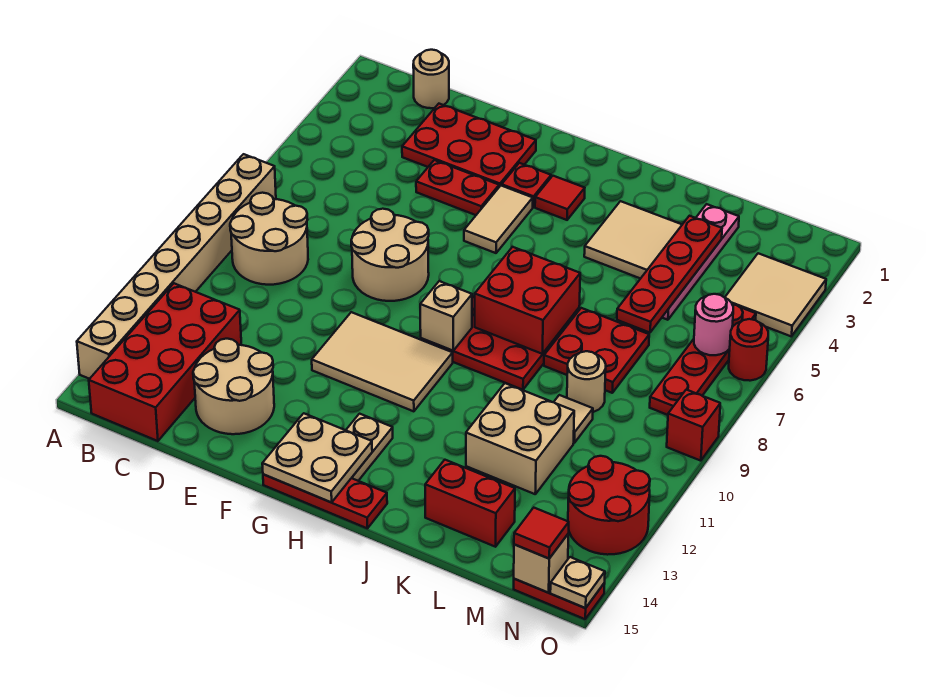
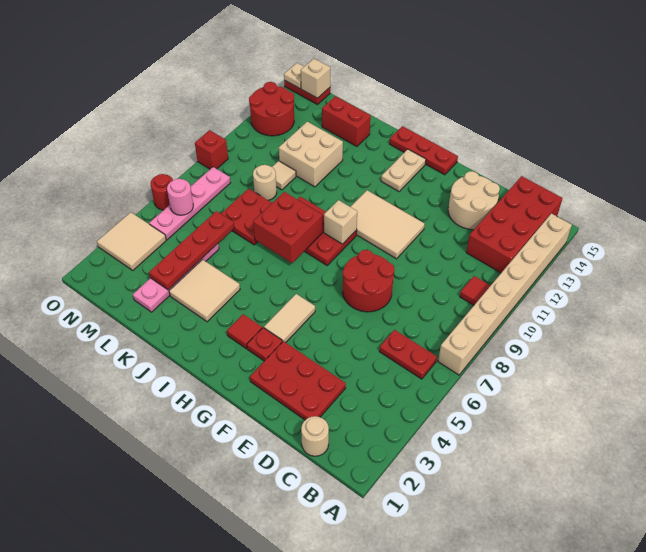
tan round brick B8:C9 level 1 -> none
red plate E4:F4 level 1 -> red plate B6:C6 level 1
tan round brick E7:F8 level 1 -> red round brick E7:F8 level 1
tan plate G14:H15 level 2 -> none
red plate N5:N8 level 1 -> pink plate N5:N8 level 1
red tile N15 level 3 -> red tile B10 level 1

